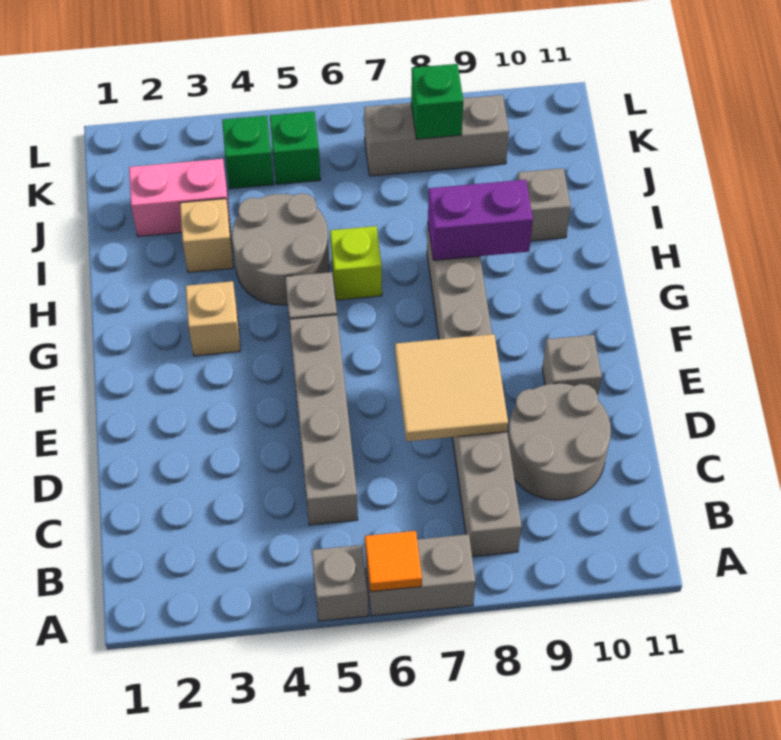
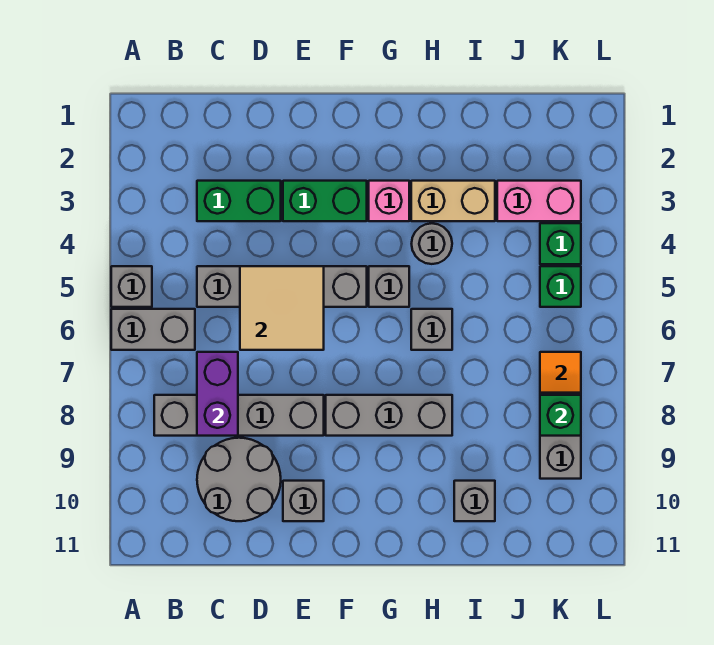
grey brick A6:A7 level 1 -> grey brick A6:B6 level 1
orange tile A6 level 2 -> orange tile K7 level 2
none -> green brick C3:D3 level 1
tan tile D7:E8 level 2 -> tan tile D5:E6 level 2
none -> green brick E3:F3 level 1
tan brick G3 level 1 -> pink brick G3 level 1
grey round brick H4:I5 level 1 -> grey round brick H4 level 1
lime brick H6 level 1 -> grey brick H6 level 1
purple brick H8:H9 level 2 -> purple brick C7:C8 level 2
tan brick I3 level 1 -> tan brick H3:I3 level 1
pink brick J2:J3 level 1 -> pink brick J3:K3 level 1

